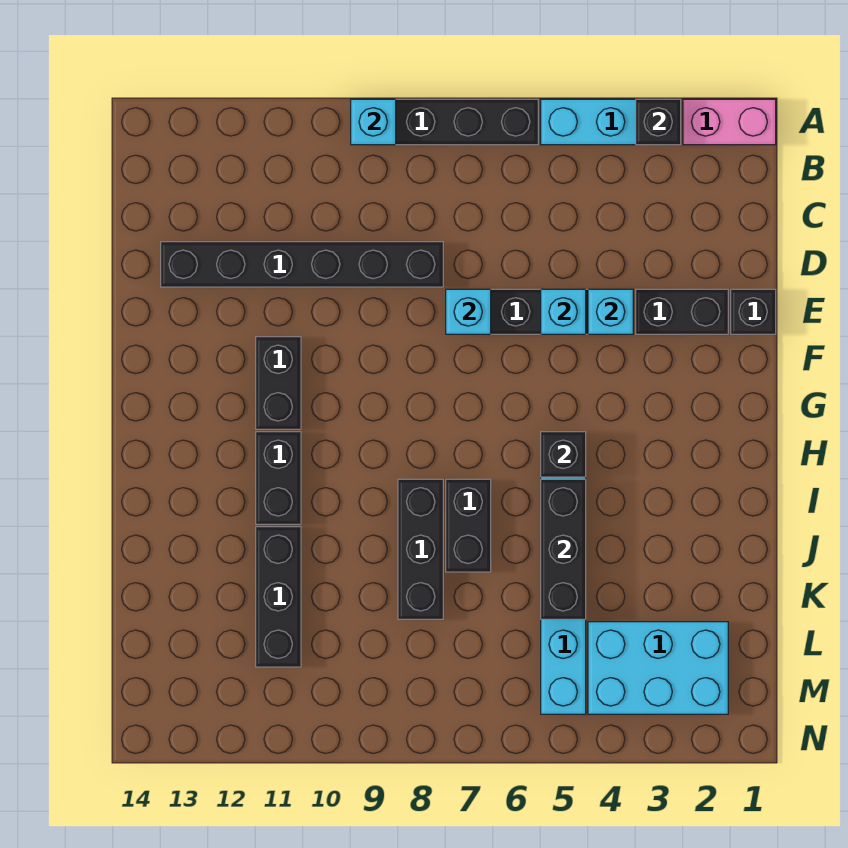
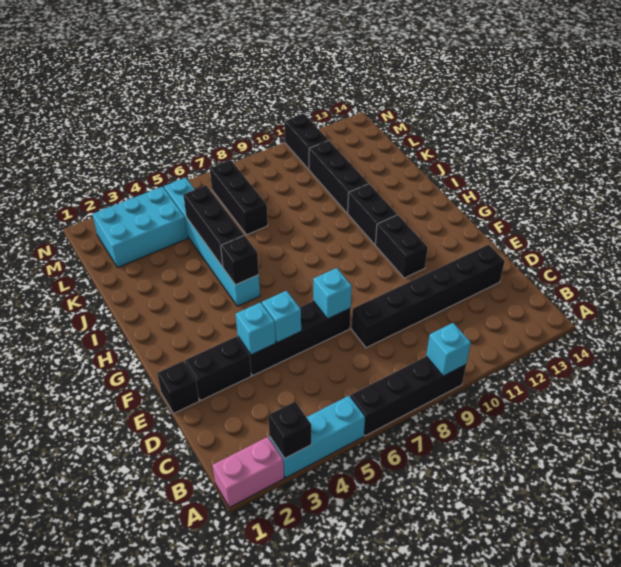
black brick I7:J7 level 1 -> black brick M11:N11 level 1
black brick I8:K8 level 1 -> black brick K7:M7 level 1

